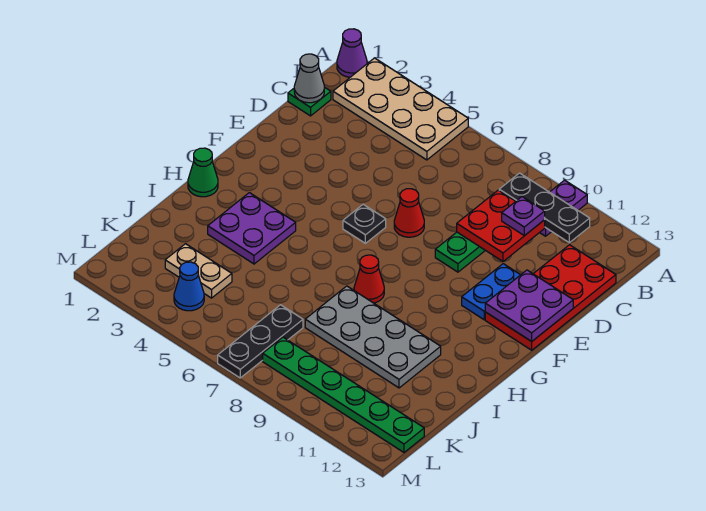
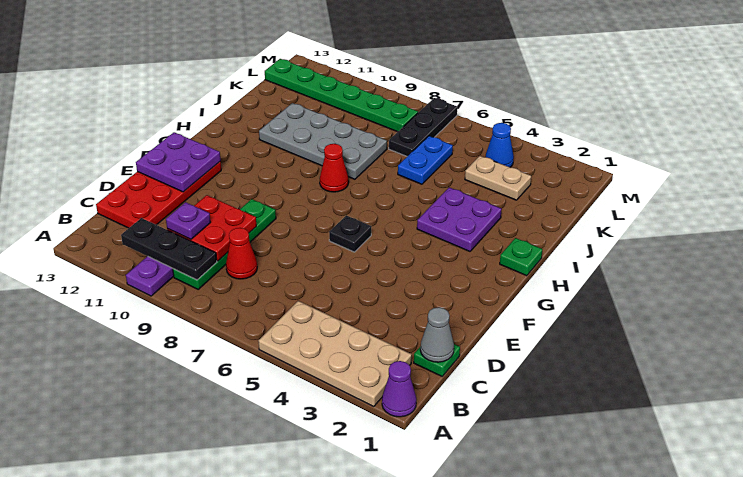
red cone E7 level 1 -> red cone C8 level 1
blue plate E11:F11 level 1 -> blue plate J6:K6 level 1
green cone H1 level 1 -> green plate H1 level 1

